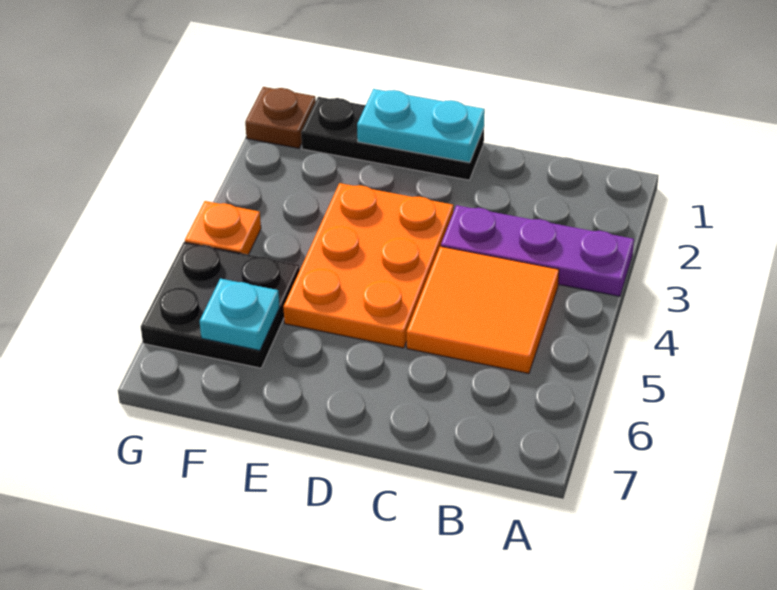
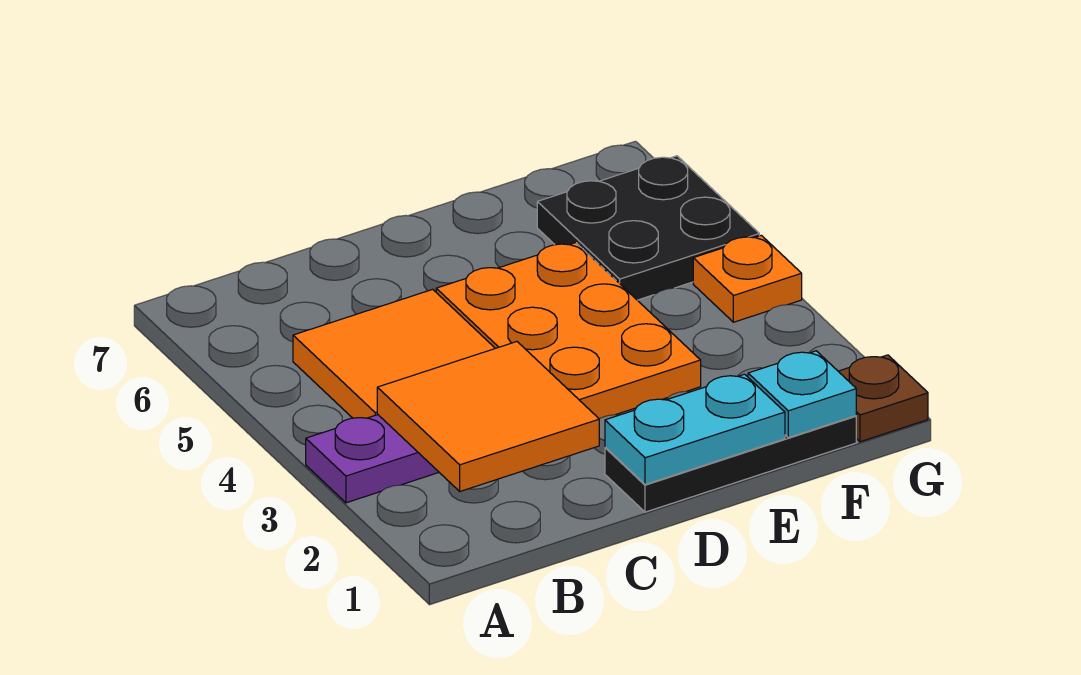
none -> orange tile B2:C3 level 2
cyan plate F6 level 2 -> cyan plate F1 level 2

